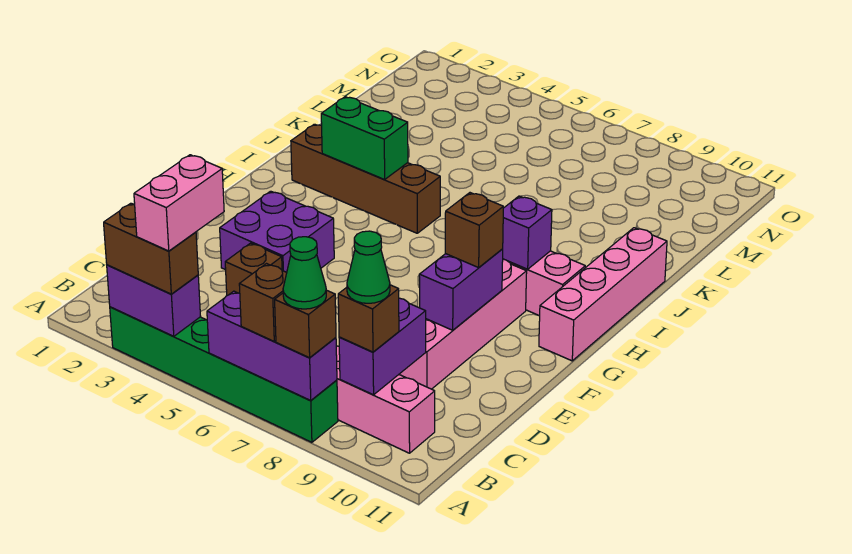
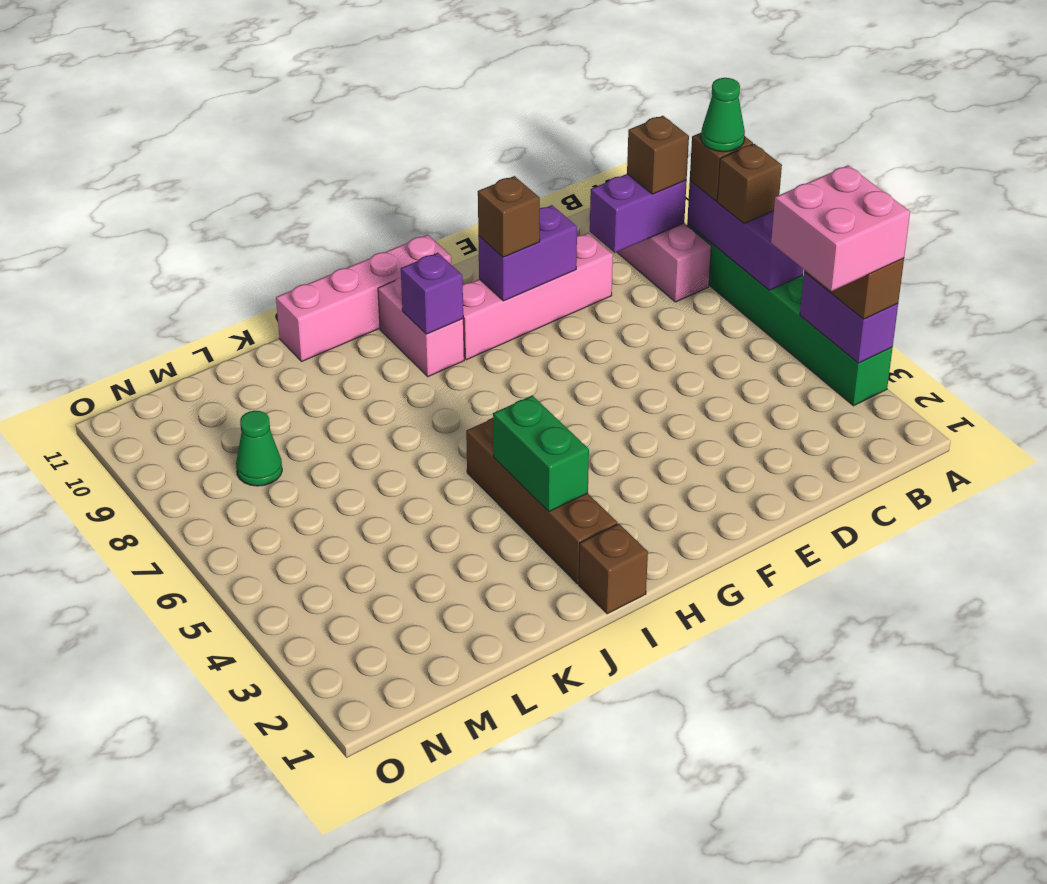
pink brick A4:B4 level 4 -> pink brick A3:B4 level 4
green cone B9 level 4 -> green cone M8 level 1
brown brick D4 level 1 -> brown brick I1 level 1
purple brick E3:F4 level 1 -> none

